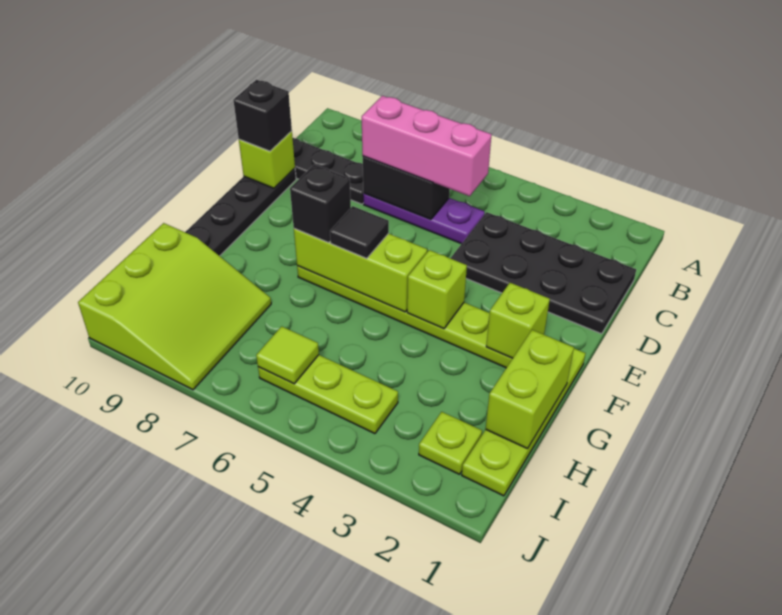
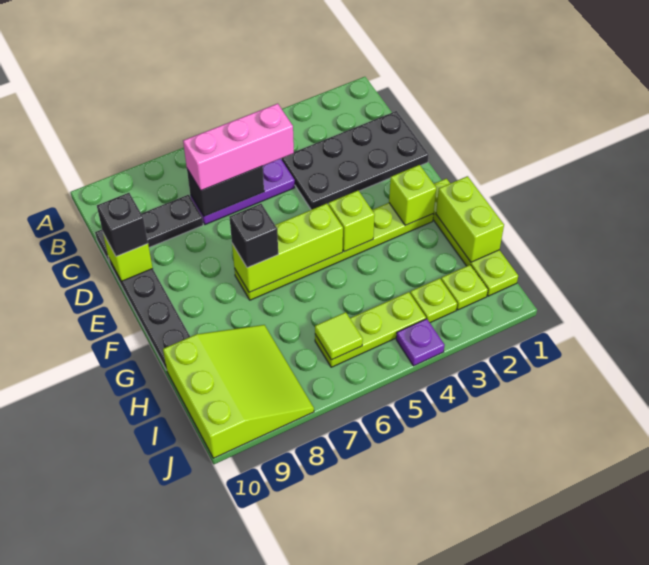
black tile F6 level 3 -> none
none -> lime plate I3 level 1
none -> purple plate J4 level 1

